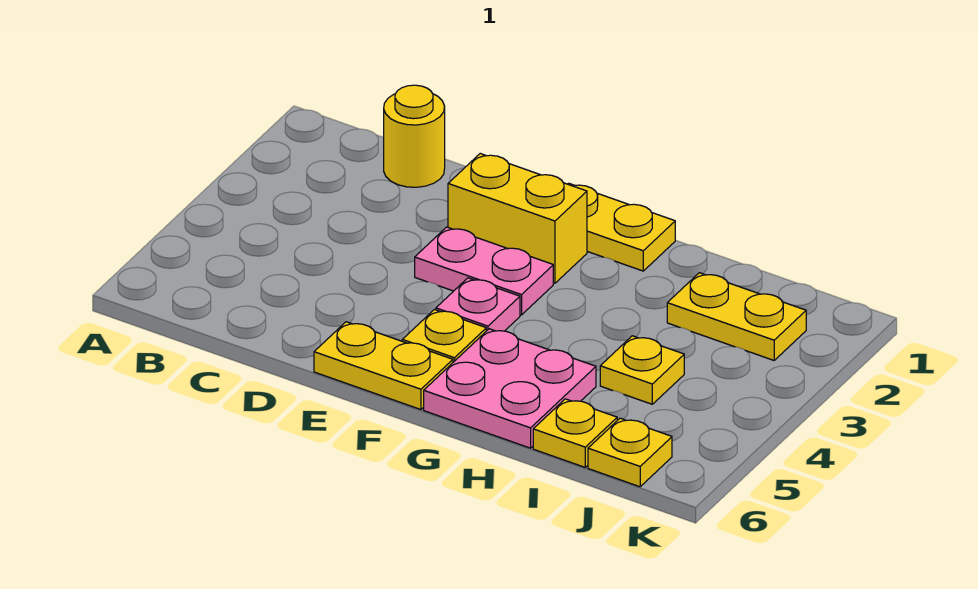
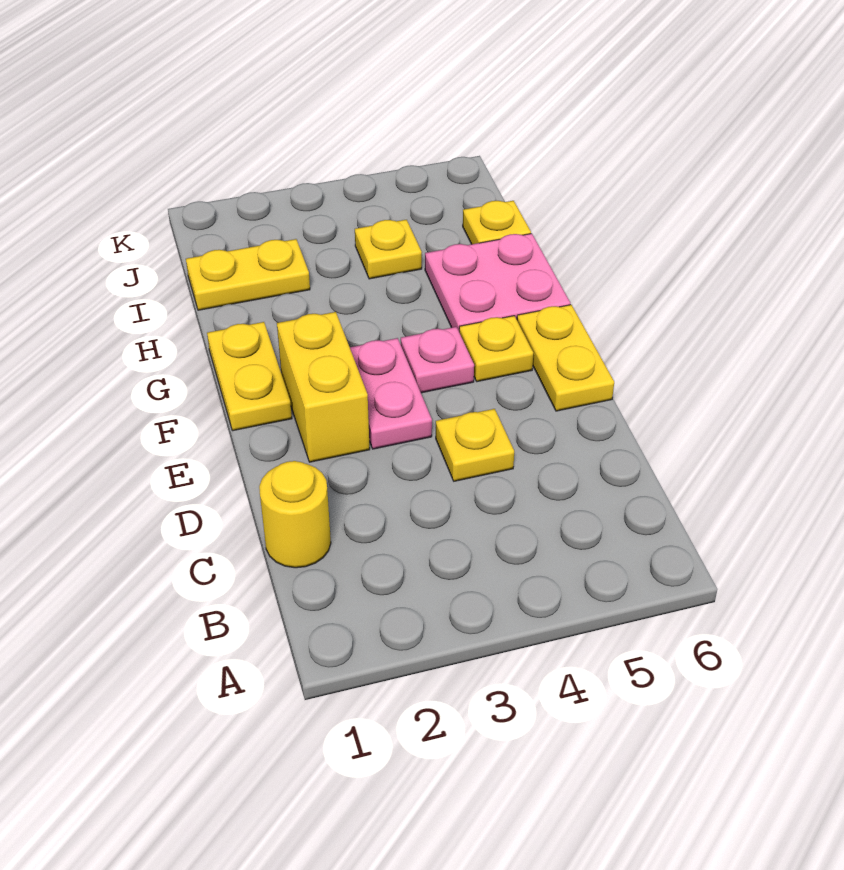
yellow plate I2:J2 level 1 -> yellow plate I1:I2 level 1
yellow plate J6 level 1 -> yellow plate D4 level 1

